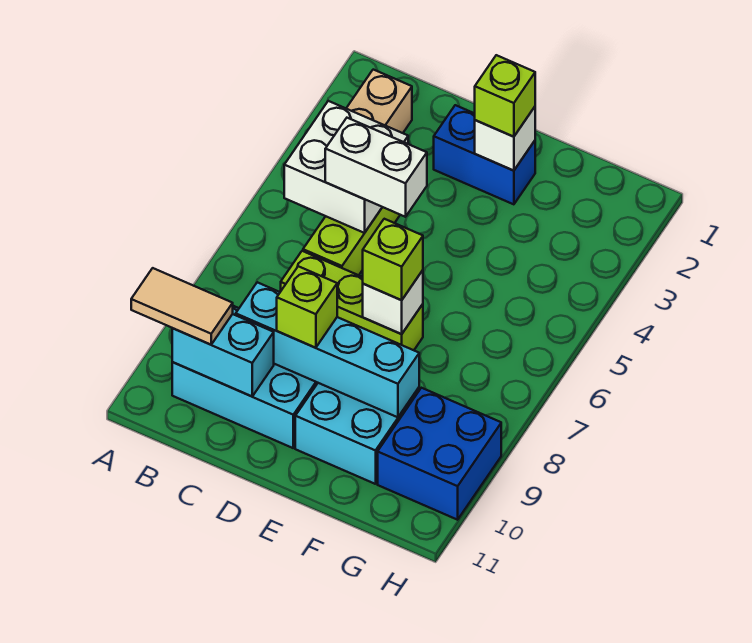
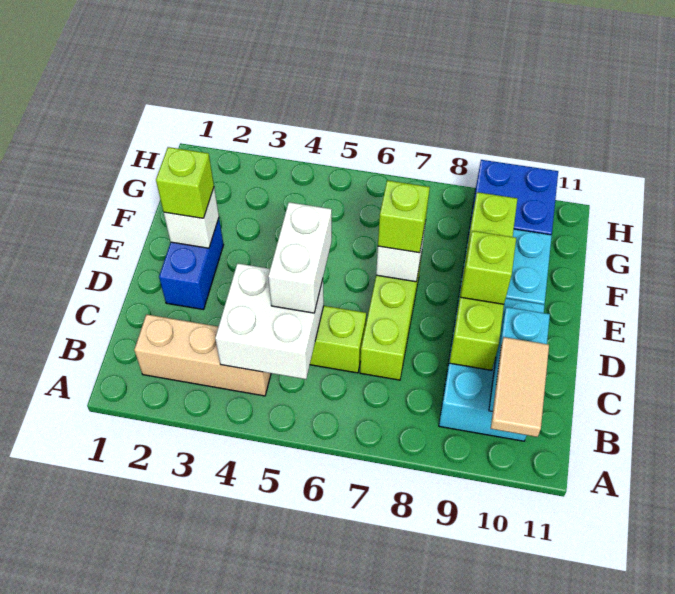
cyan brick C9:F9 level 2 -> lime brick C9:F9 level 2

